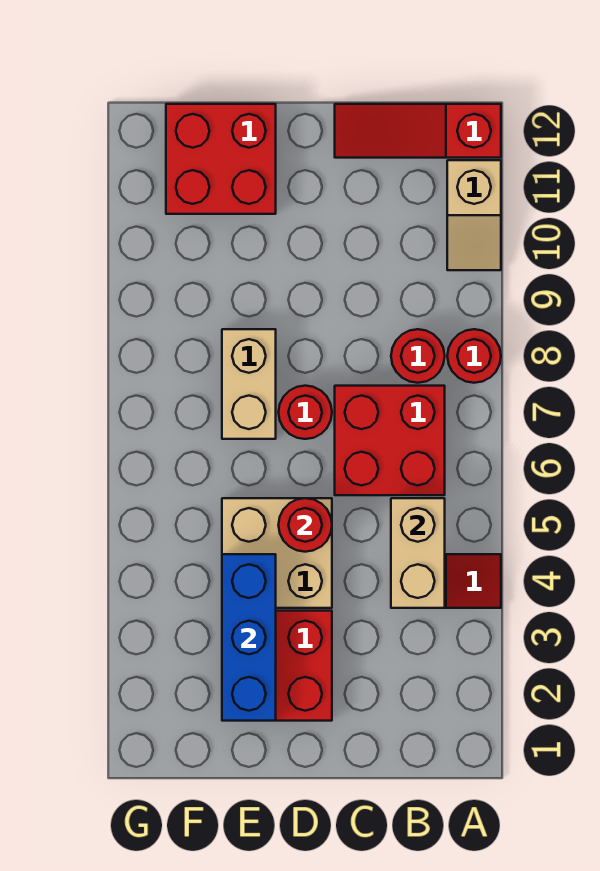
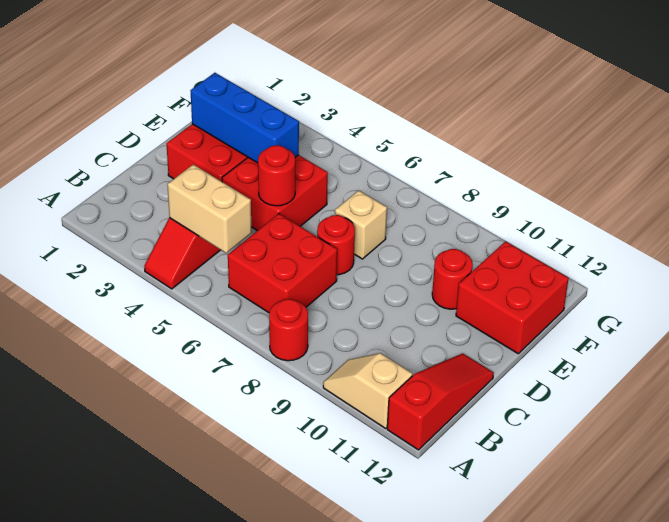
red round brick B8 level 1 -> red round brick E10 level 1
tan brick D4:E5 level 1 -> red brick D4:E5 level 1
tan brick E7:E8 level 1 -> tan brick E7 level 1

